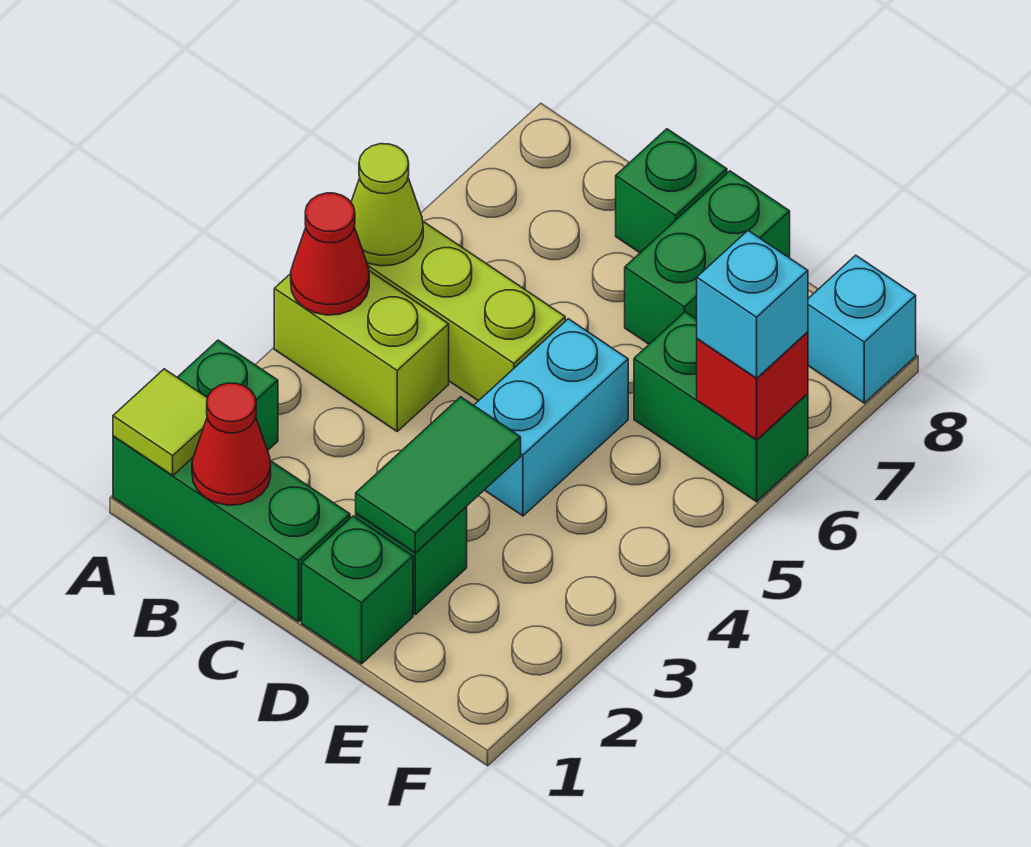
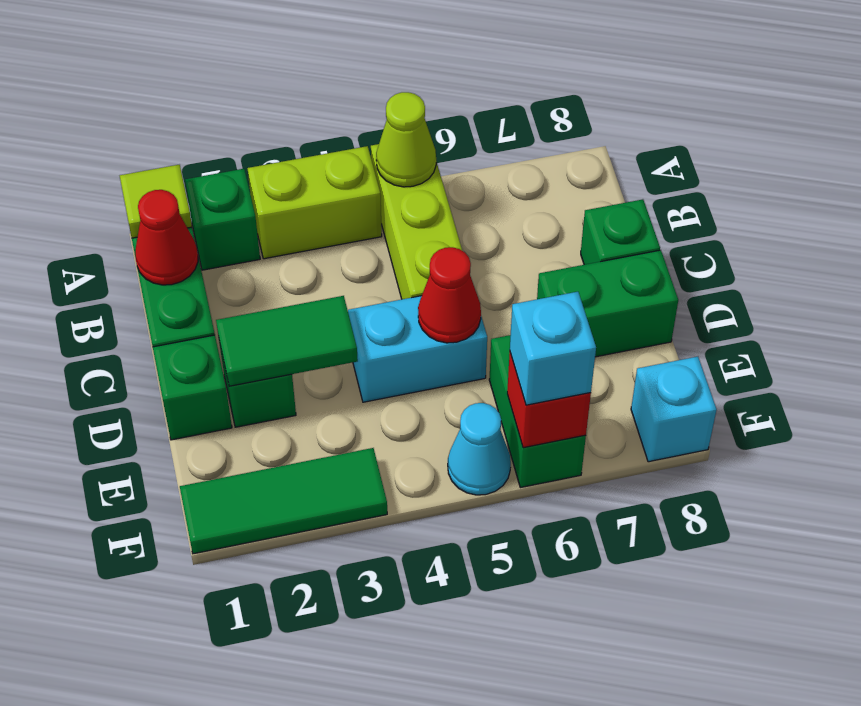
lime brick A4:B4 level 1 -> lime brick A3:A4 level 1
red cone A4 level 2 -> red cone D5 level 2
none -> green tile F1:F3 level 1
none -> cyan cone F5 level 1

